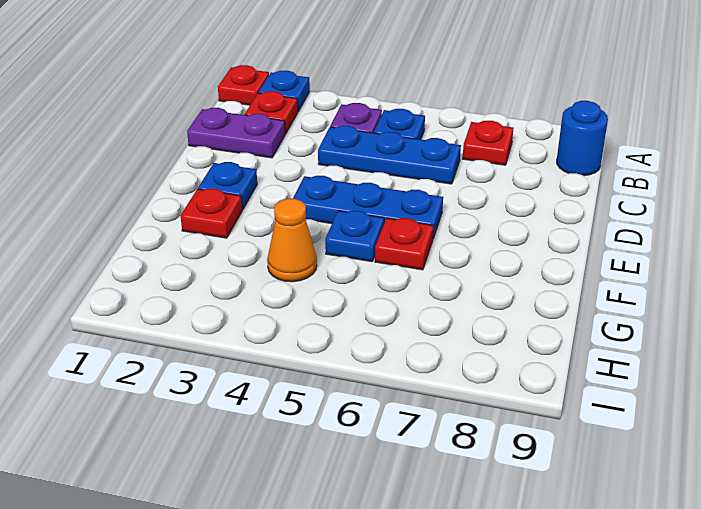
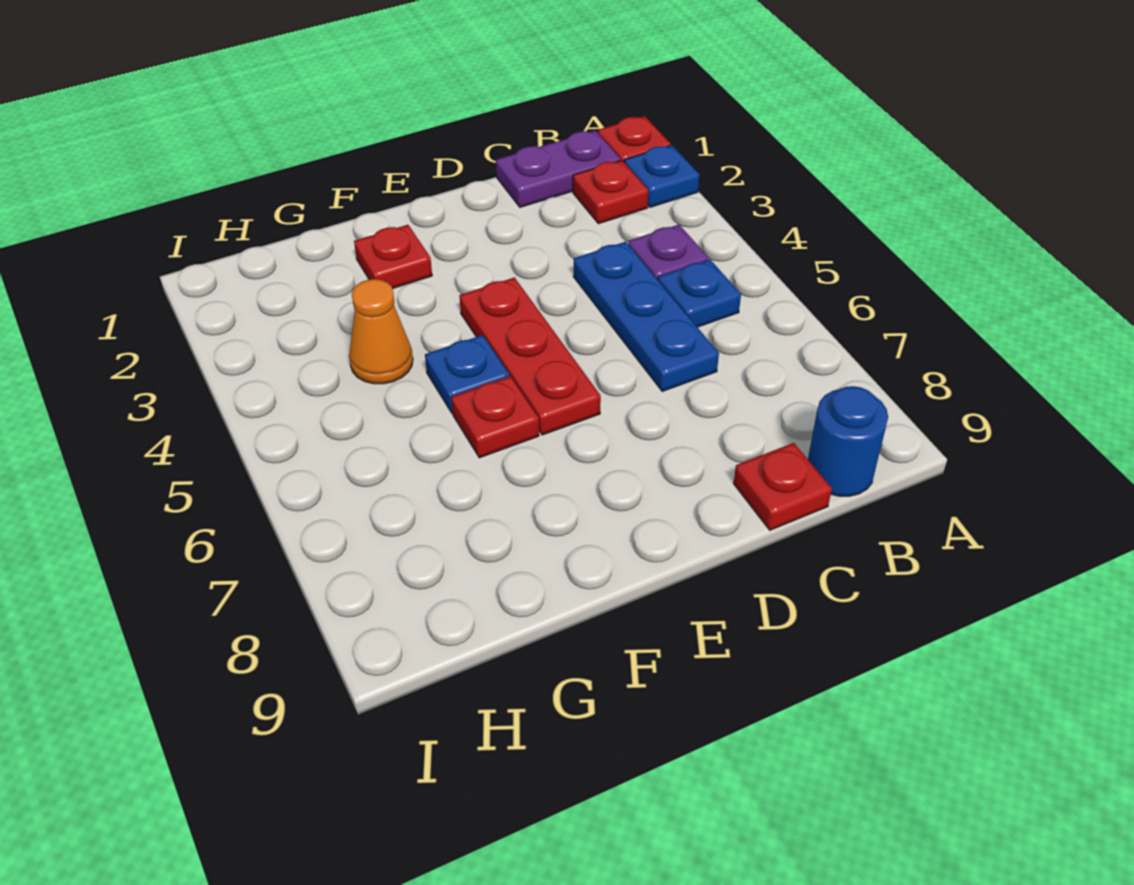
red plate B7 level 1 -> red plate C9 level 1
purple plate C1:C2 level 1 -> purple plate B1:C1 level 1
blue plate E2 level 1 -> none
blue plate E4:E6 level 1 -> red plate E4:E6 level 1

